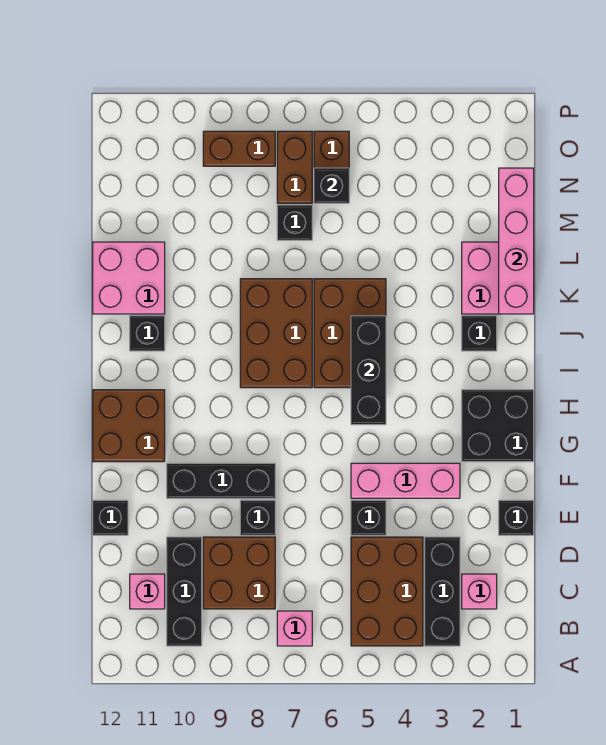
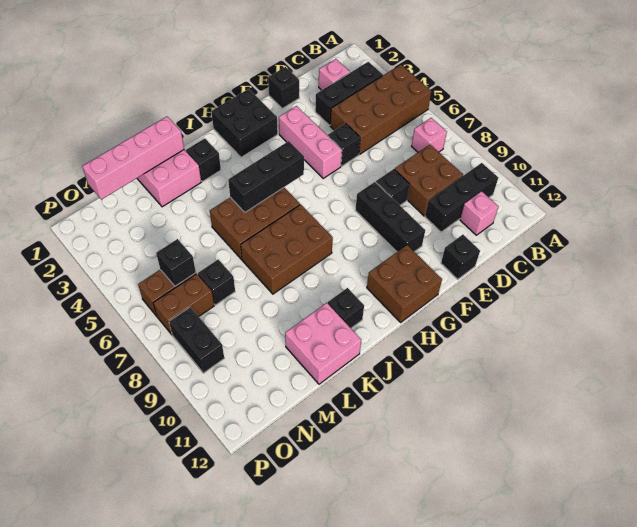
brown brick B4:D5 level 1 -> brown brick A4:D5 level 1
brown brick O8:O9 level 1 -> black brick O8:O9 level 1

